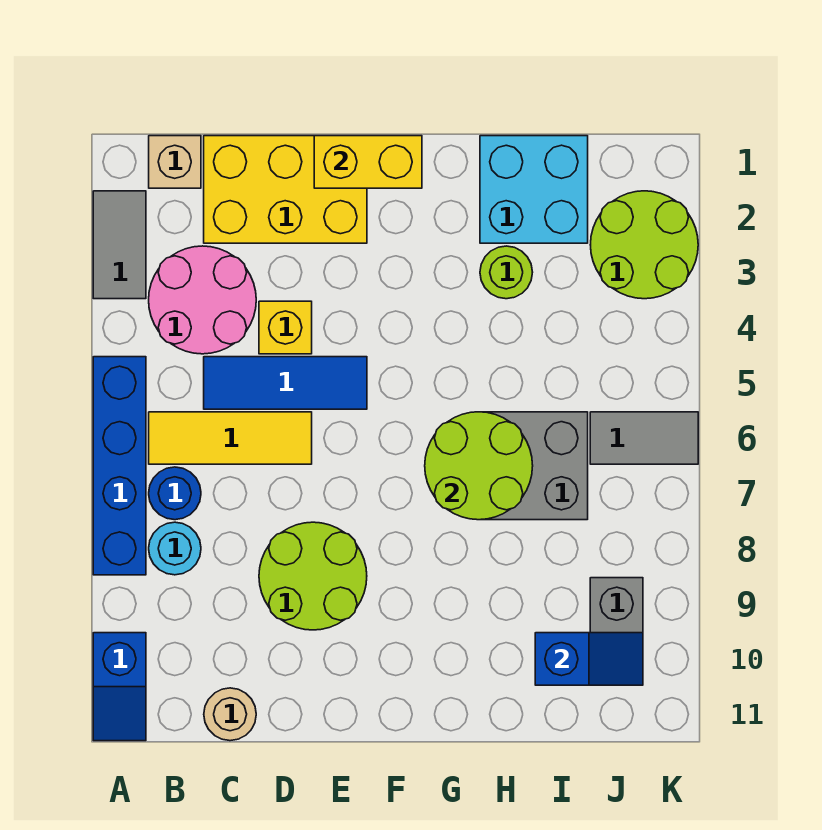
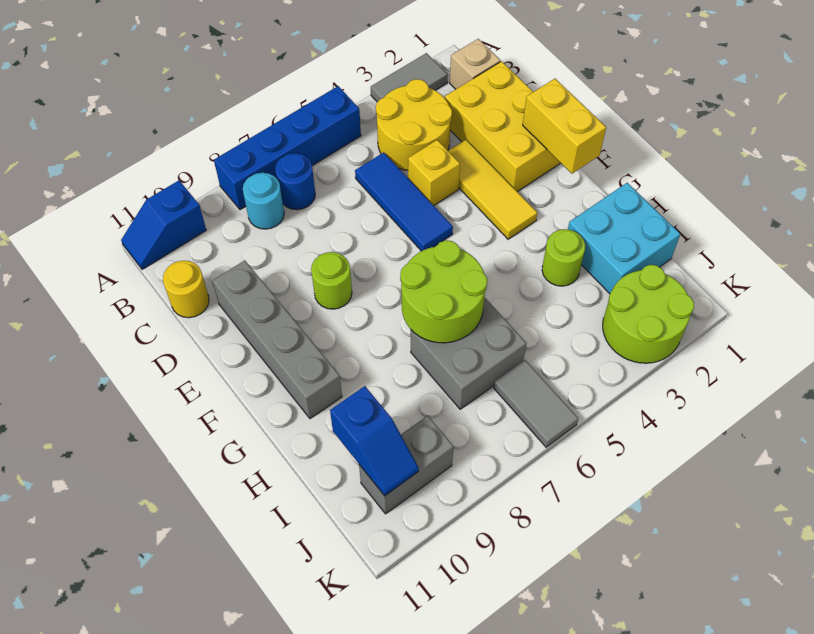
pink round brick B3:C4 level 1 -> yellow round brick B3:C4 level 1
yellow tile B6:D6 level 1 -> yellow tile D3:F3 level 1
tan round brick C11 level 1 -> yellow round brick C11 level 1
lime round brick D8:E9 level 1 -> lime round brick E8 level 1
none -> grey brick D10:G10 level 1

